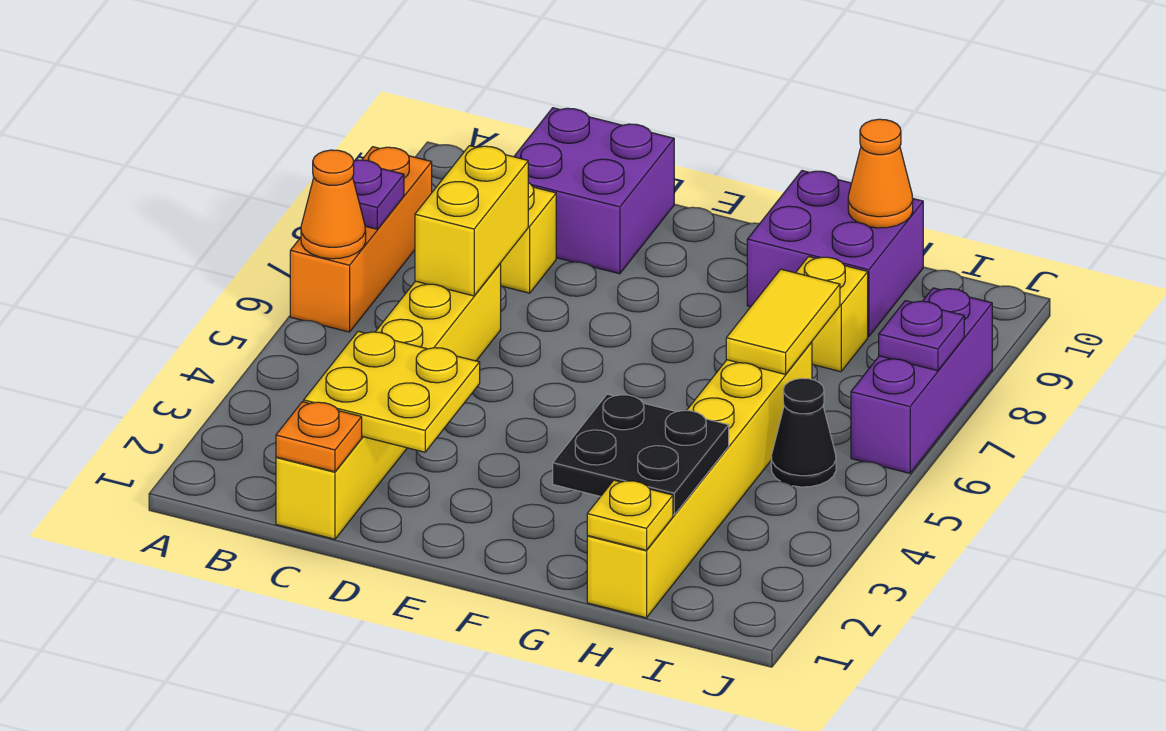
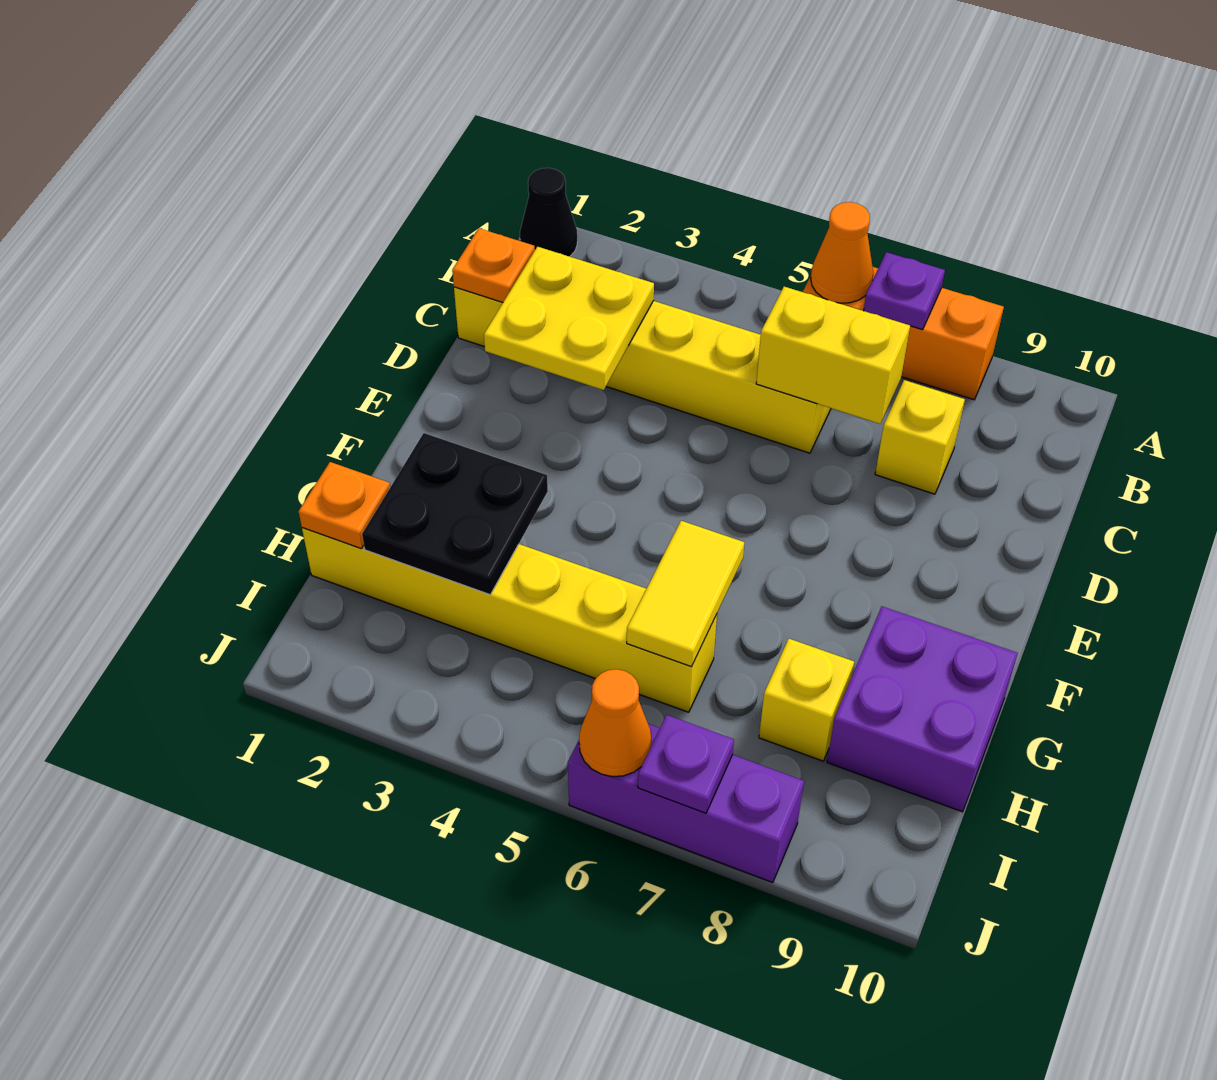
purple brick C9:D10 level 1 -> none
yellow plate H1 level 2 -> orange plate H1 level 2
yellow tile H6:H7 level 2 -> yellow tile G6:H6 level 2
orange cone H10 level 2 -> orange cone J6 level 2
black cone I5 level 1 -> black cone A1 level 1

